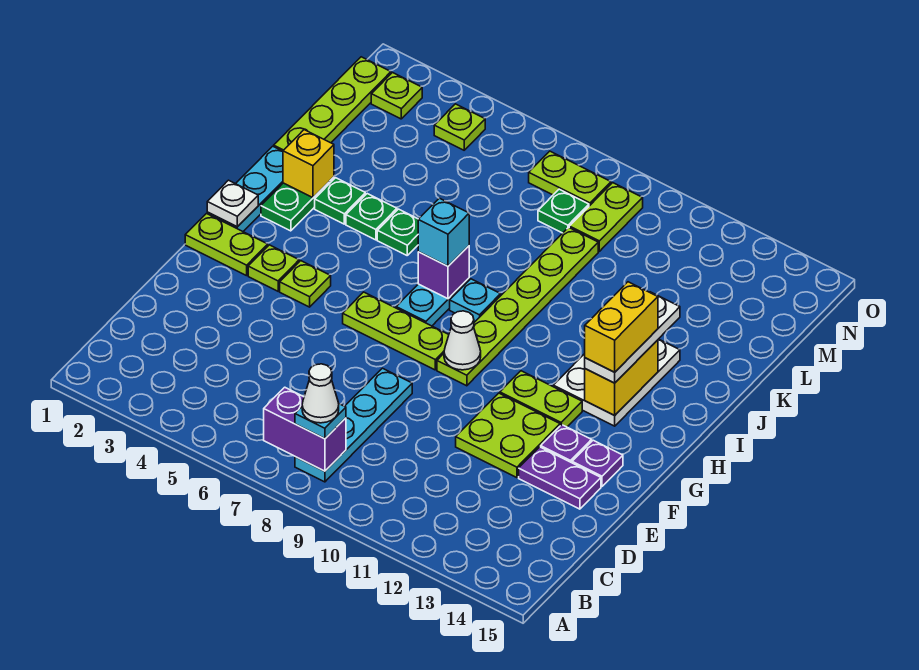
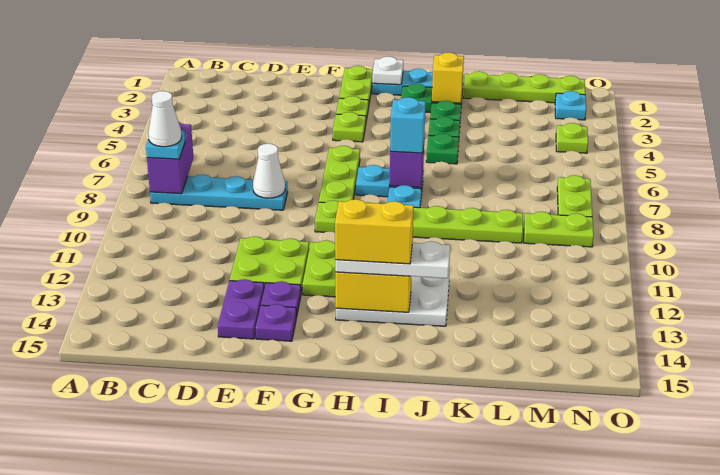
white cone G9 level 2 -> white cone E8 level 2
green plate M8 level 1 -> none
lime plate N2 level 1 -> cyan plate N2 level 1

